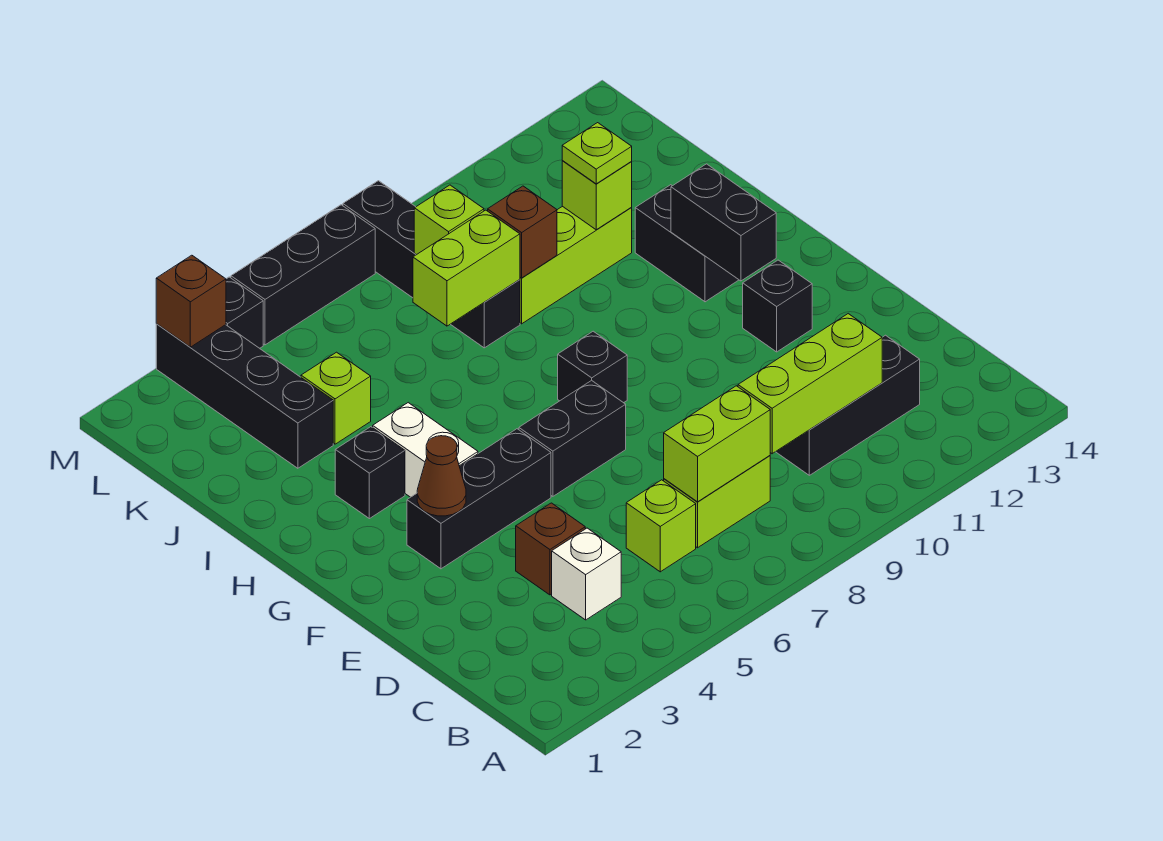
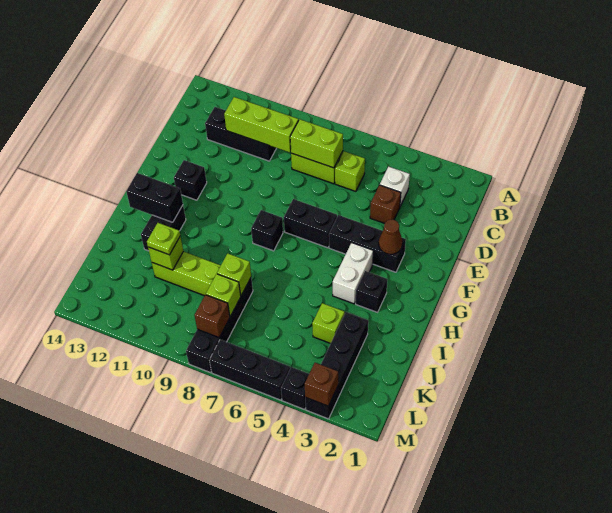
black brick G12:H12 level 2 -> black brick H12:H13 level 2
lime brick J7:J8 level 2 -> lime brick J8 level 2
brown brick J9 level 2 -> brown brick L8 level 2

